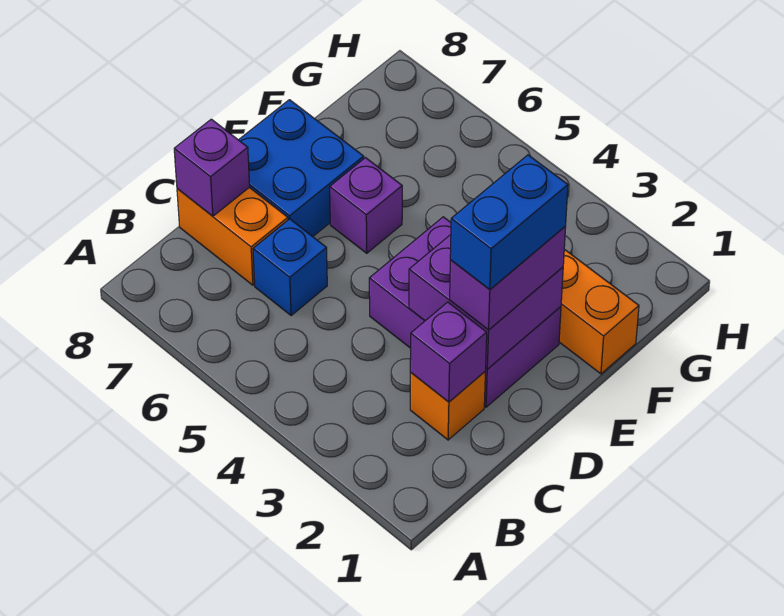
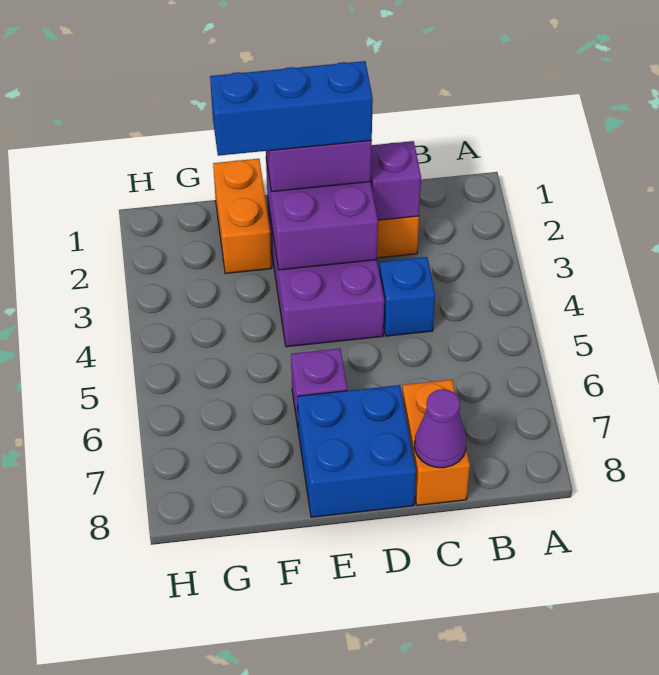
blue brick C6 level 1 -> blue brick C4 level 1
purple brick C8 level 2 -> purple cone C8 level 2
blue brick D2:E2 level 4 -> blue brick D2:F2 level 4

